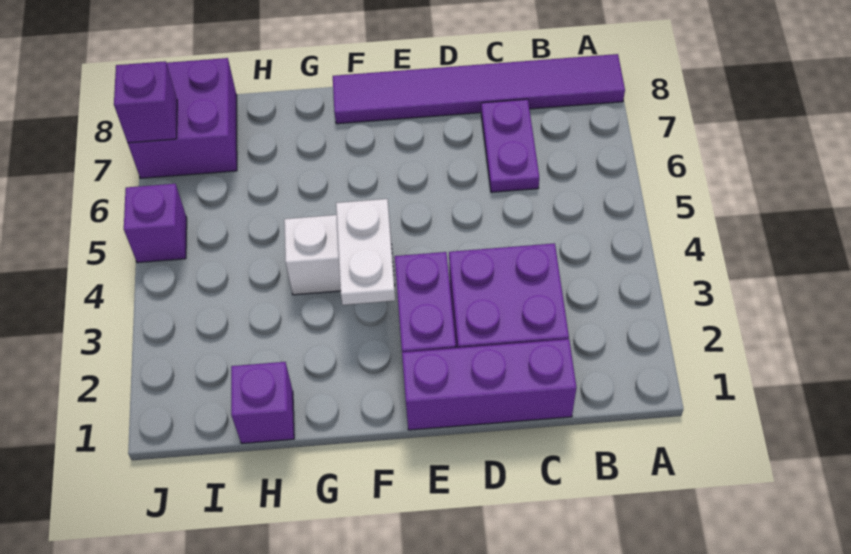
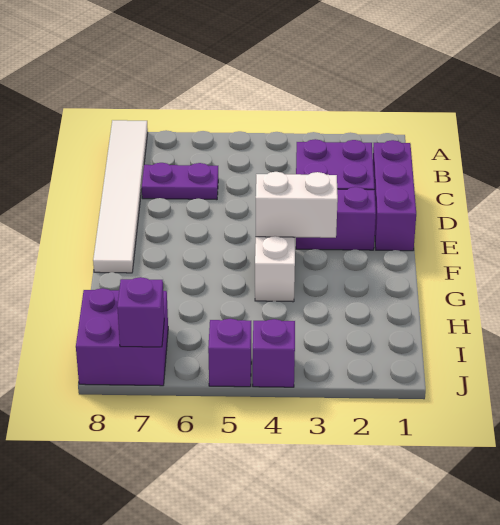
purple tile A8:F8 level 1 -> white tile A8:F8 level 1
white plate F3:F4 level 2 -> white brick F3:F4 level 2
purple brick H1 level 1 -> purple brick J4 level 1

